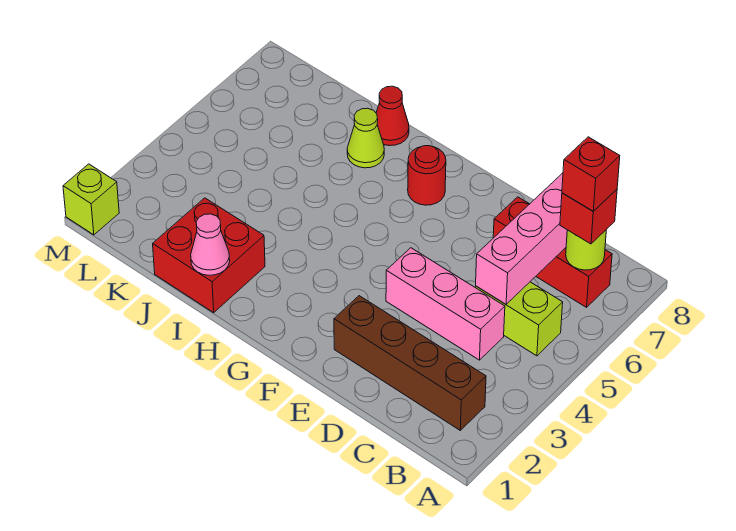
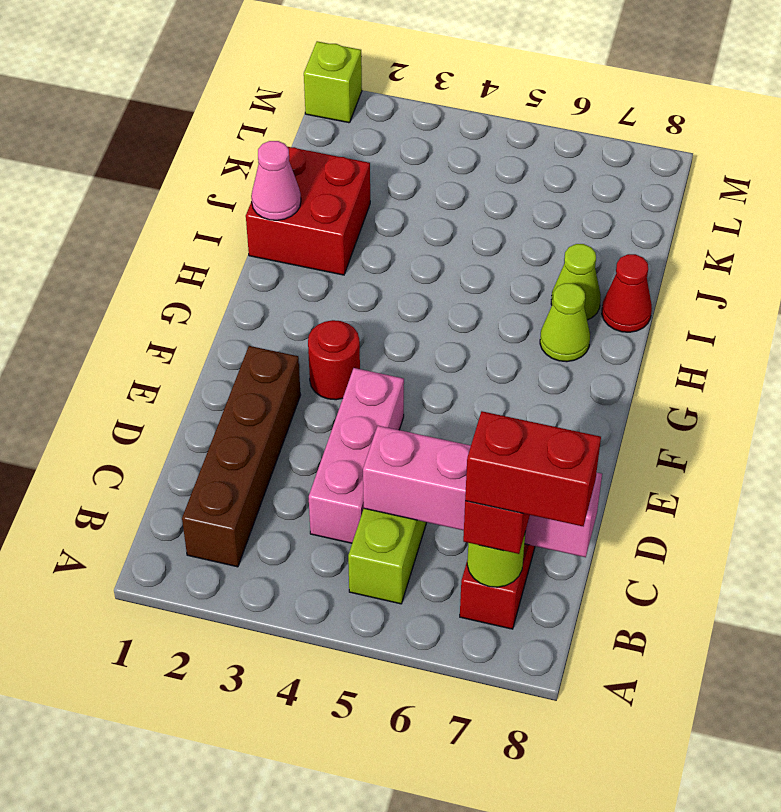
red brick B7 level 4 -> red brick B7:B8 level 4
red round brick G7 level 1 -> red round brick F3 level 1
none -> lime cone H7 level 1

